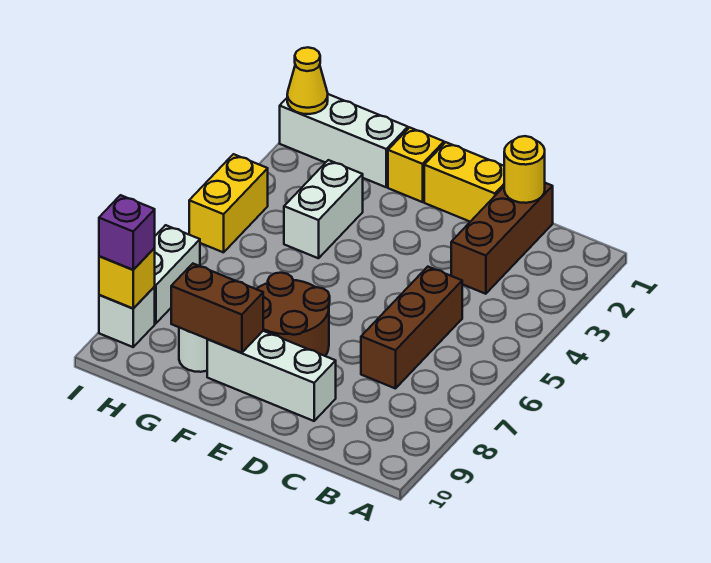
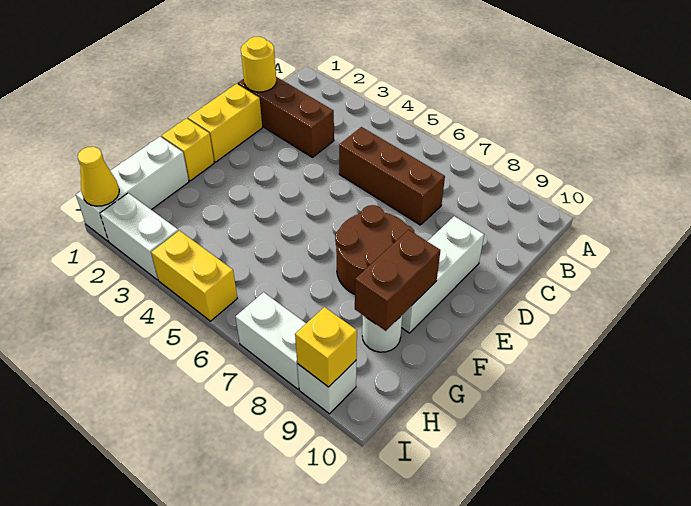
white brick G3:G4 level 1 -> white brick I2:I3 level 1
purple brick I9 level 3 -> none

